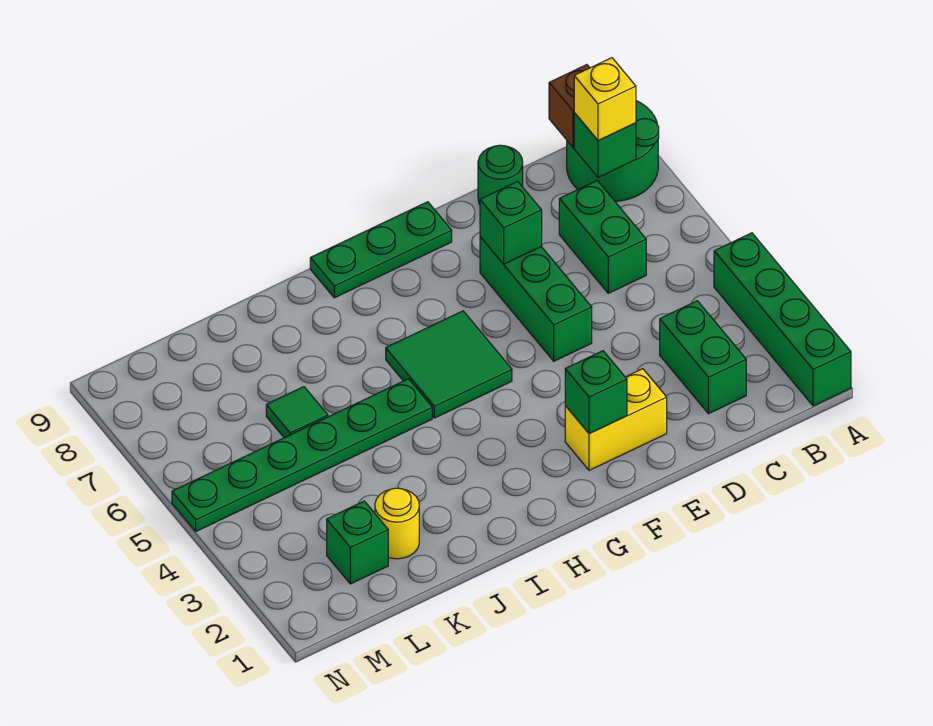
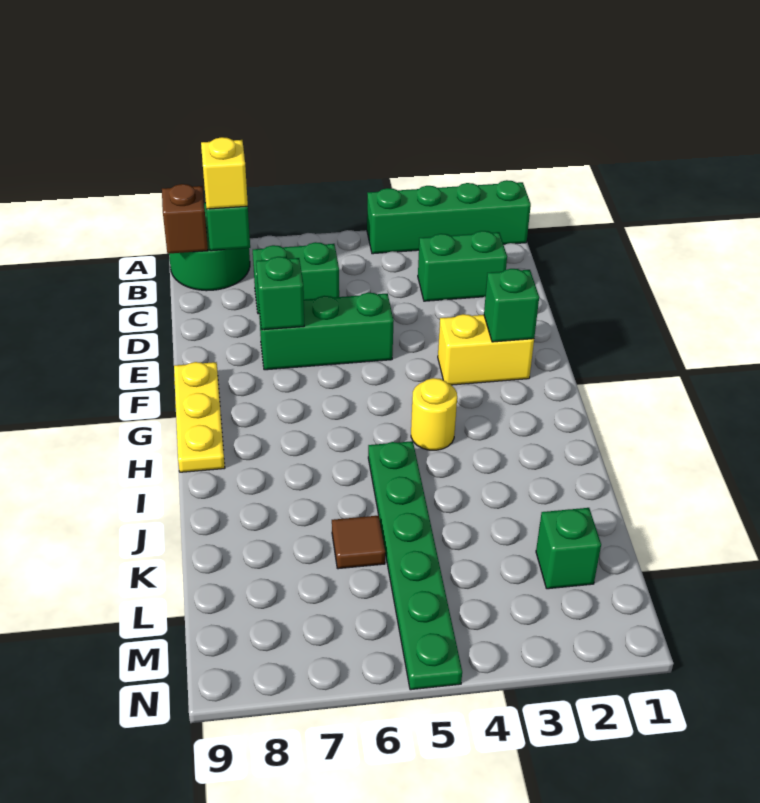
green round brick D9 level 1 -> none
yellow brick E2:F2 level 1 -> yellow brick F2:F3 level 1
green plate F9:H9 level 1 -> yellow plate F9:H9 level 1
green tile G5:H6 level 1 -> none
yellow round brick K2 level 1 -> yellow round brick H4 level 1
green tile K6 level 1 -> brown tile K6 level 1

